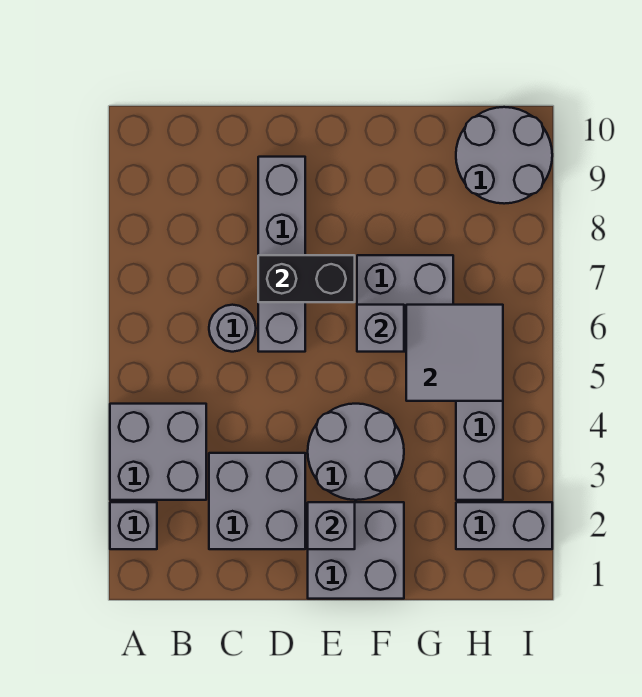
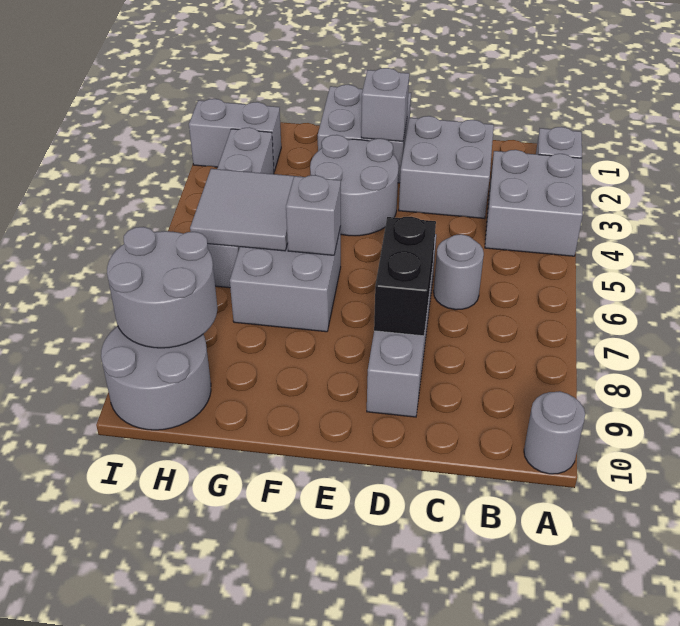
none -> grey round brick A10 level 1
black brick D7:E7 level 2 -> black brick D7:D8 level 2
none -> grey round brick H8:I9 level 2

